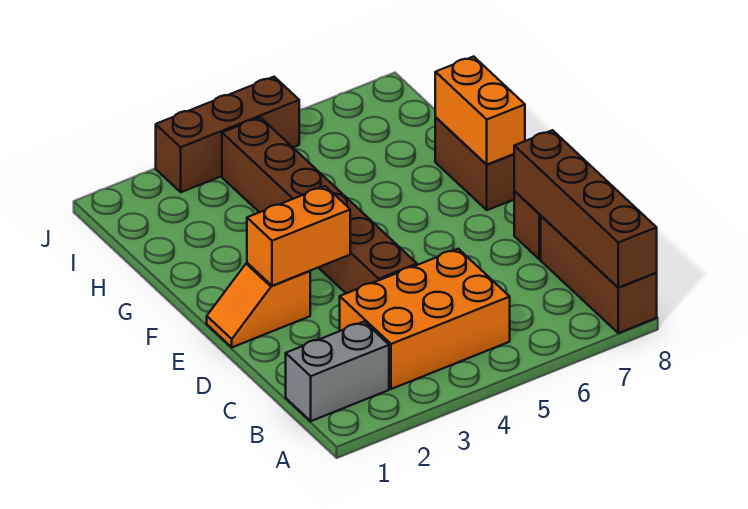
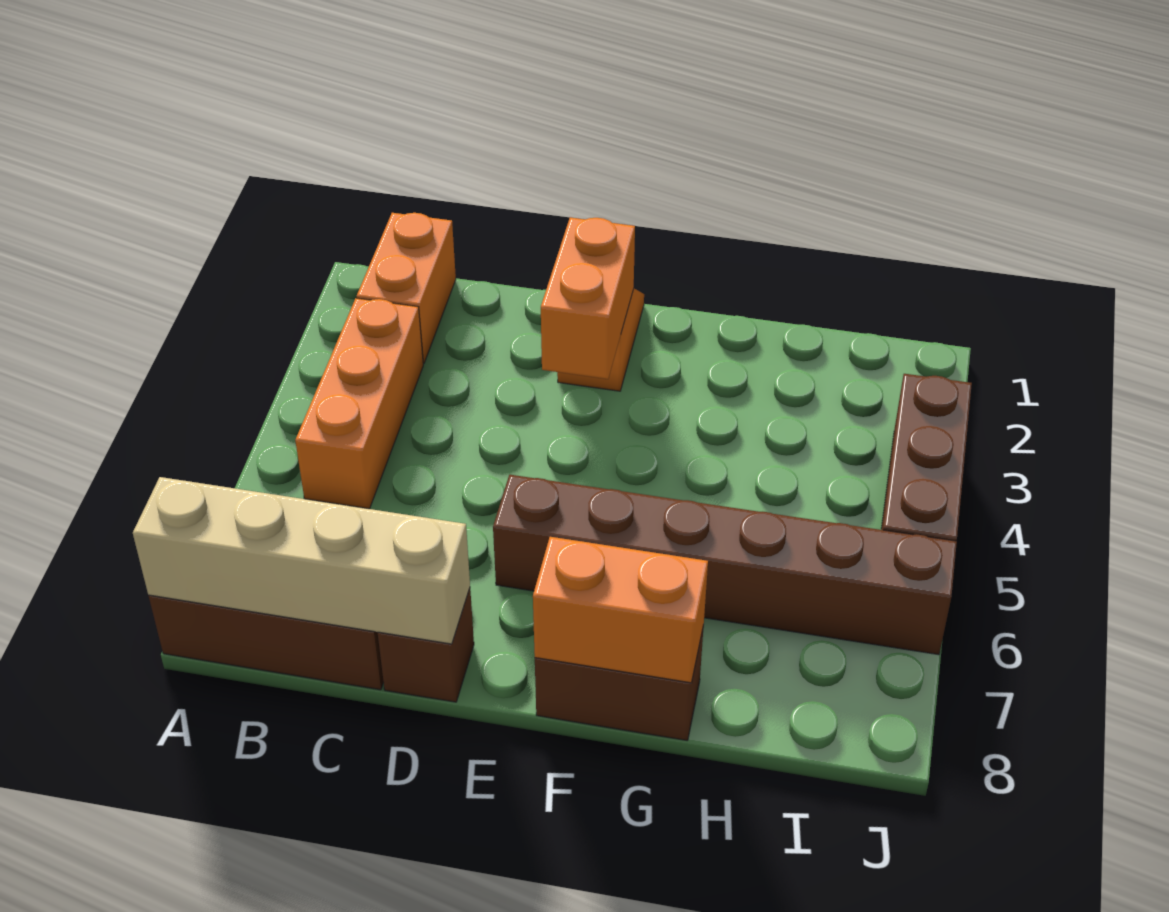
brown brick A8:D8 level 2 -> tan brick A8:D8 level 2
grey brick B1:B2 level 1 -> orange brick B1:B2 level 1
orange brick B3:C5 level 1 -> orange brick B3:B5 level 1
brown brick D4:I4 level 1 -> brown brick E6:J6 level 1

